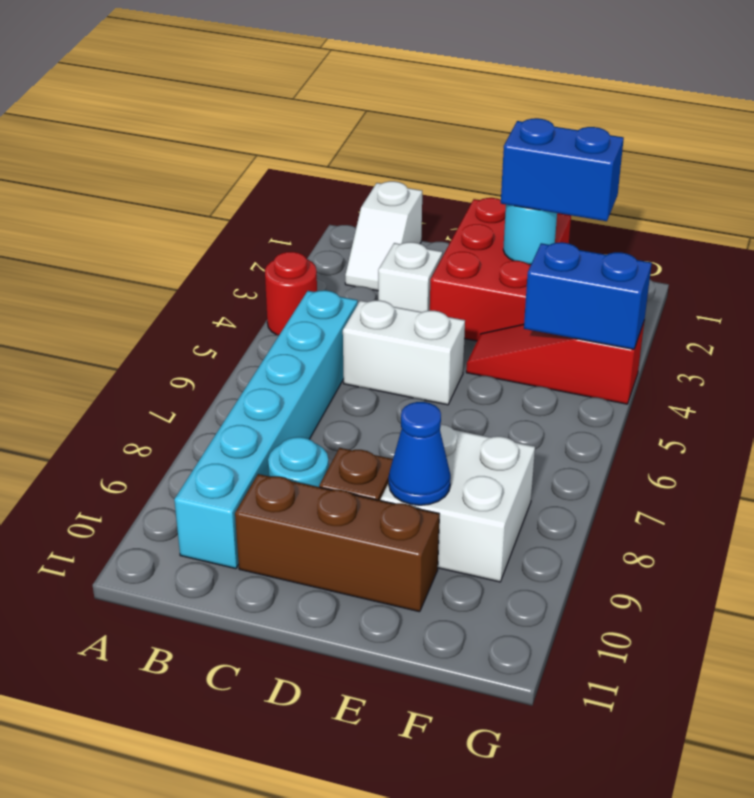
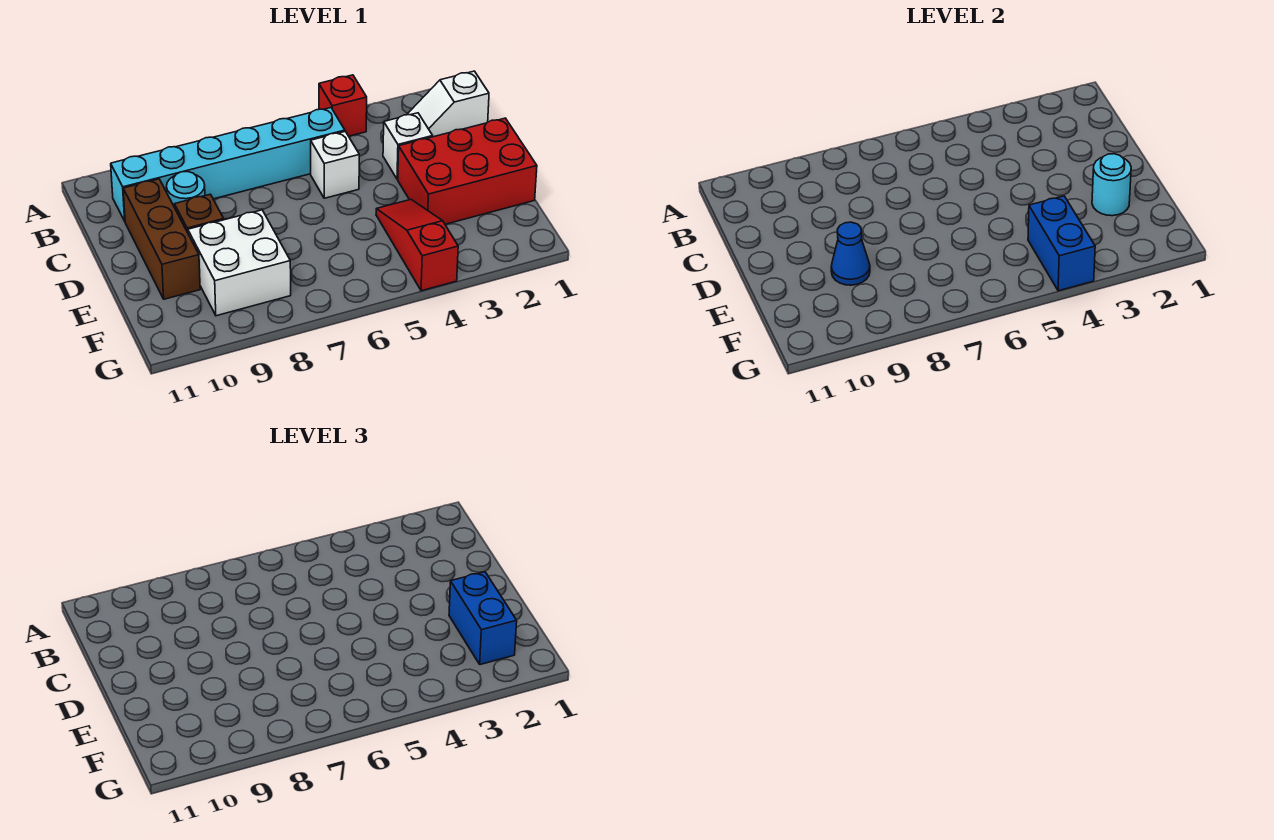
red round brick A4 level 1 -> red brick A4 level 1
white brick C5:D5 level 1 -> white brick C5 level 1

